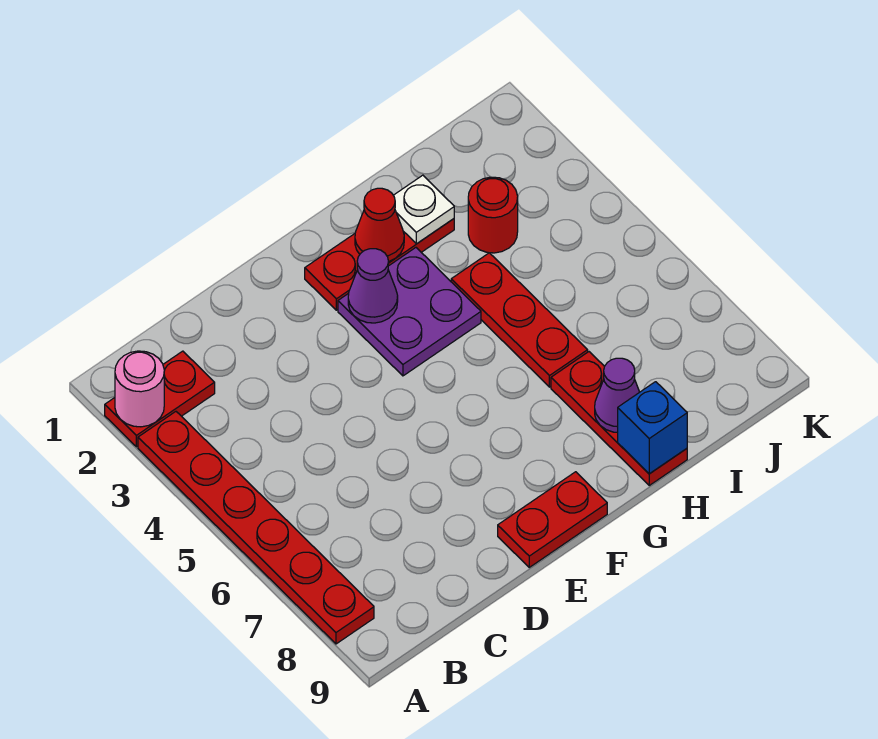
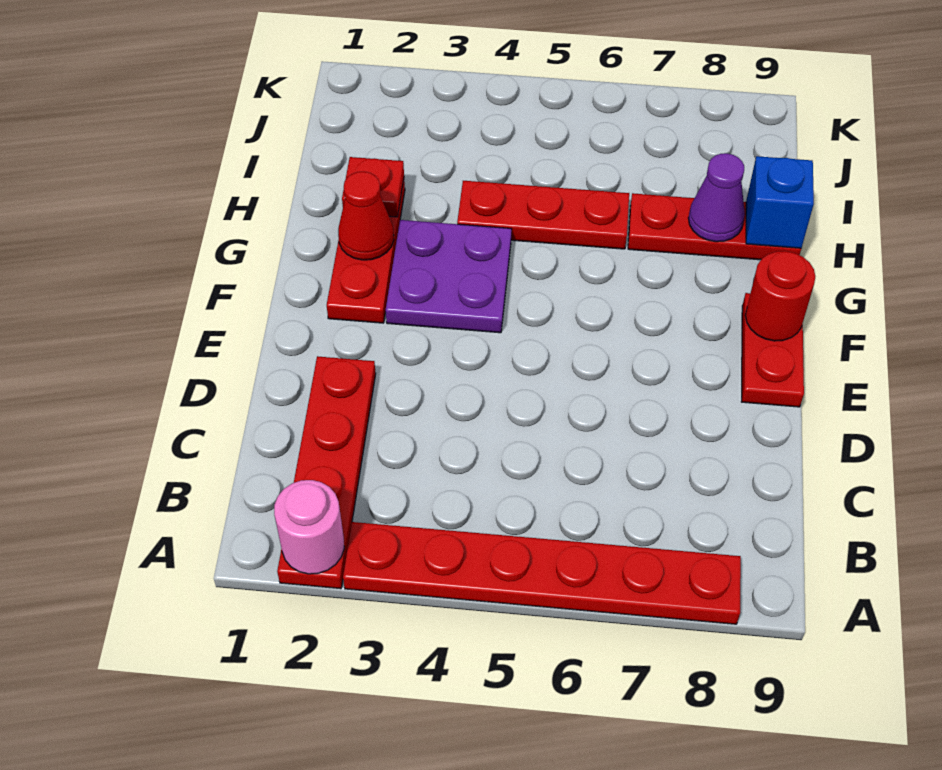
red plate A2:B2 level 1 -> red plate A2:D2 level 1
purple cone F3 level 2 -> none
white plate H2 level 2 -> red plate H2 level 2
red round brick I3 level 1 -> red round brick F9 level 2

